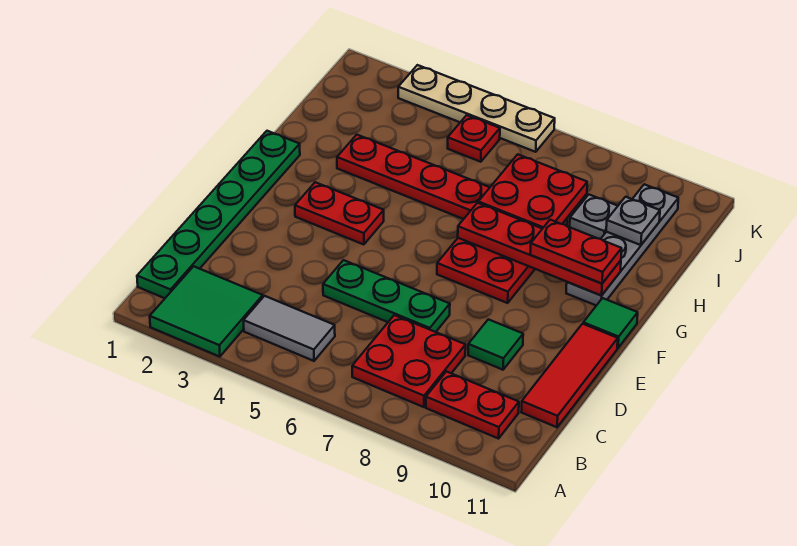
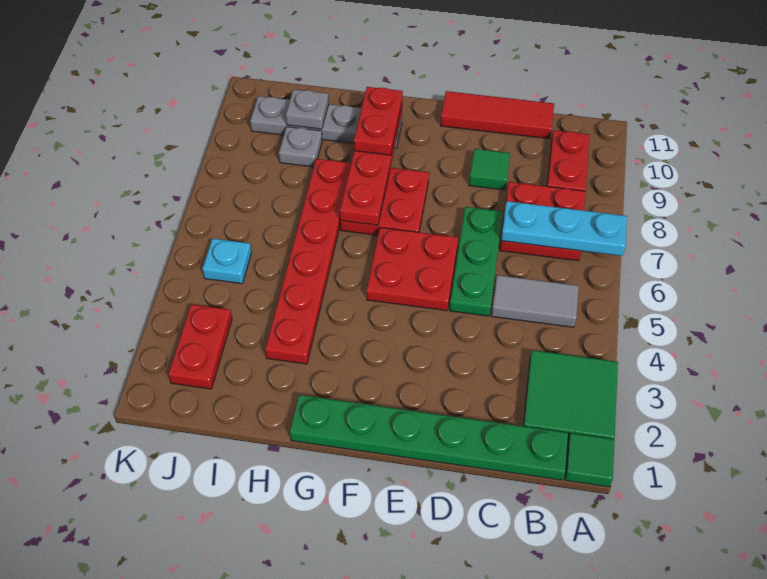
none -> cyan plate A7:C7 level 2
grey tile B4:B5 level 1 -> grey tile B5:C5 level 1
red plate F3:F4 level 1 -> red plate J2:J3 level 1
green tile F11 level 1 -> green tile A1 level 1
red plate H7:I8 level 2 -> red plate E5:F6 level 1
red plate J5 level 1 -> cyan plate J5 level 1
tan plate K3:K6 level 1 -> none

